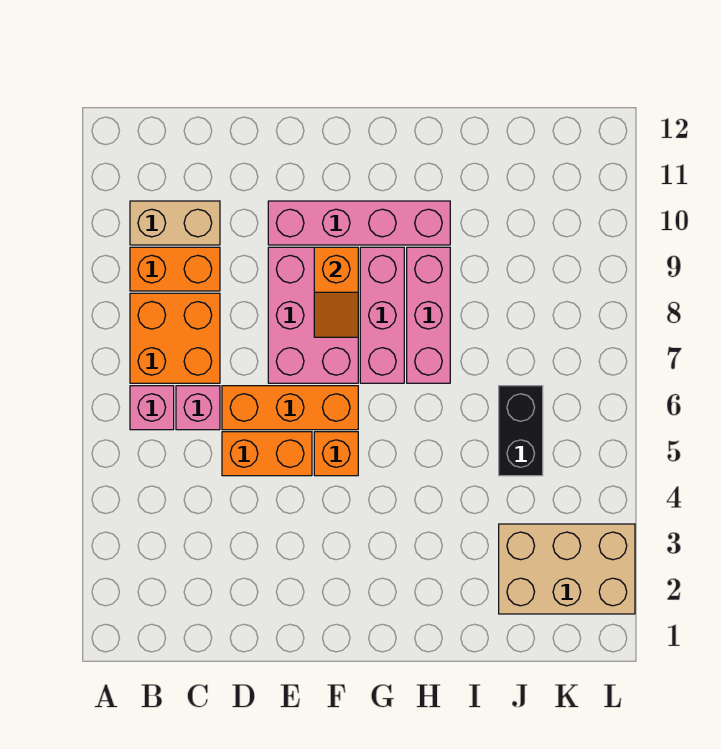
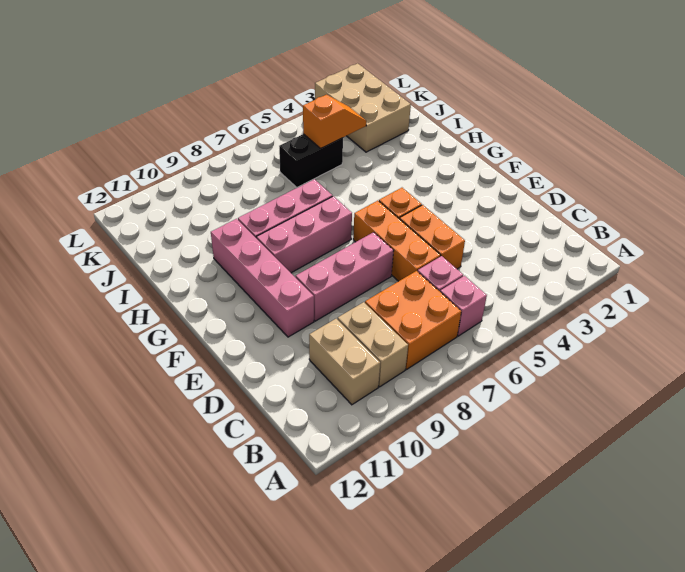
orange brick B9:C9 level 1 -> tan brick B9:C9 level 1
pink brick E7:F9 level 1 -> pink brick E7:E9 level 1
orange slope F8:F9 level 2 top 9 -> orange slope J4:J5 level 2 top 5

